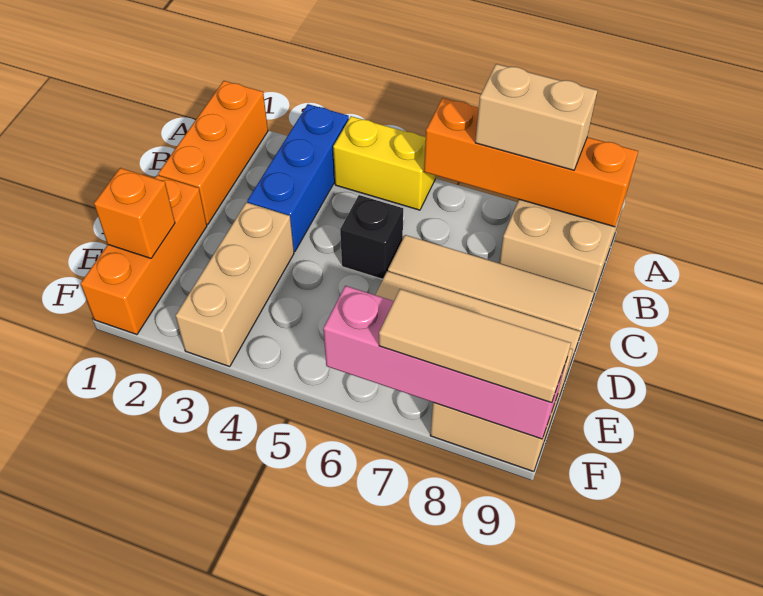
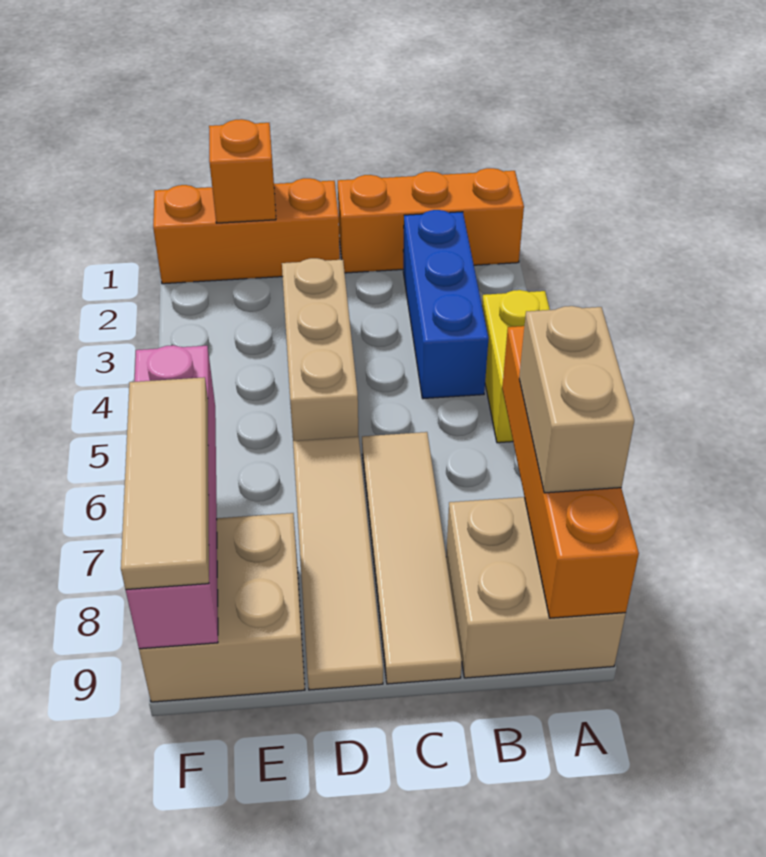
blue brick A3:C3 level 1 -> blue brick B2:B4 level 1
black brick C5 level 1 -> none
tan brick D3:F3 level 1 -> tan brick D3:D5 level 1

